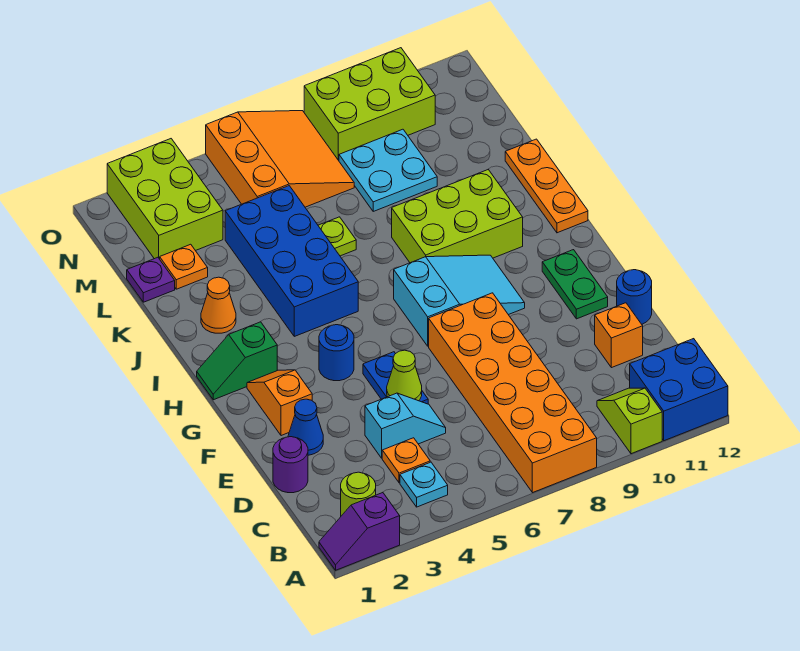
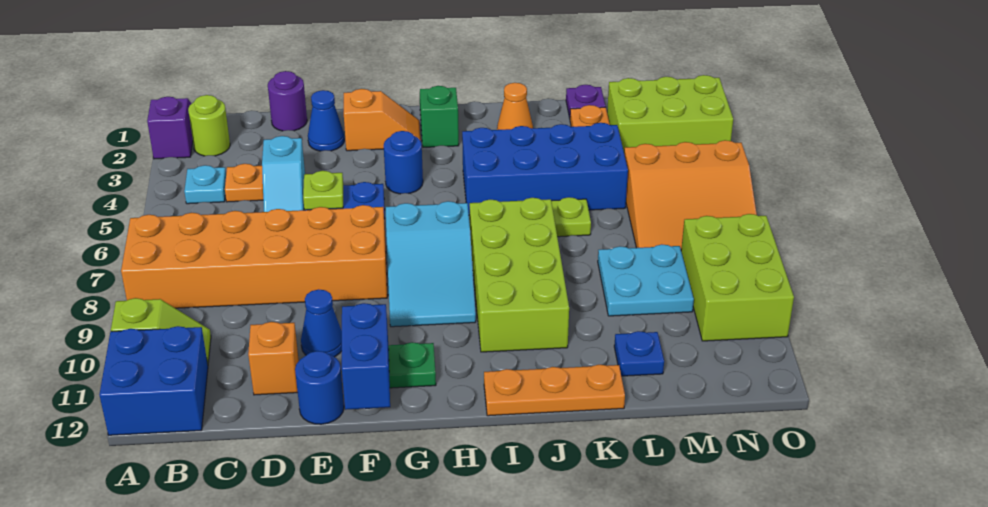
lime cone E5 level 2 -> lime plate E5 level 2
none -> blue cone E10 level 1
none -> blue brick F11:F12 level 2
lime brick I8:J10 level 1 -> lime brick I7:J10 level 1
none -> blue plate L11 level 1

